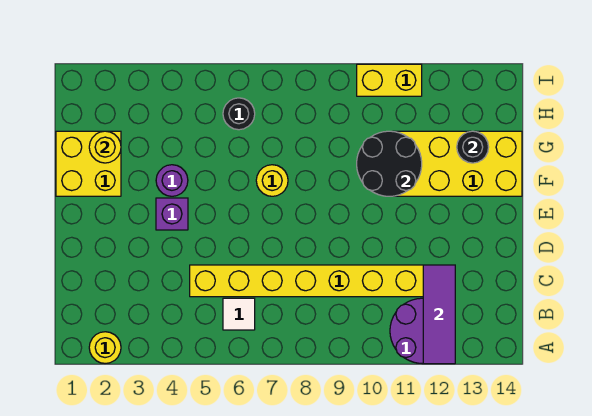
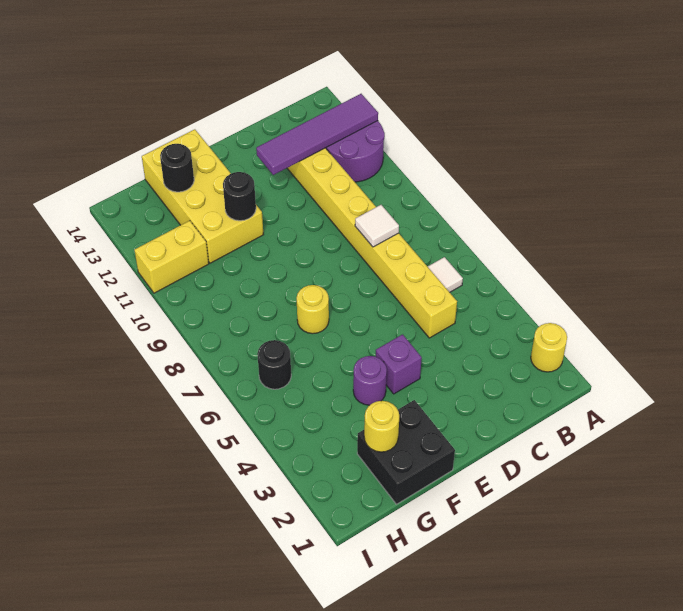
purple tile A12:C12 level 2 -> purple tile A12:D12 level 2
none -> white tile C8 level 2
yellow brick F1:G2 level 1 -> black brick F1:G2 level 1
black round brick F10:G11 level 2 -> black round brick F11 level 2
yellow brick I10:I11 level 1 -> yellow brick H11:I11 level 1

